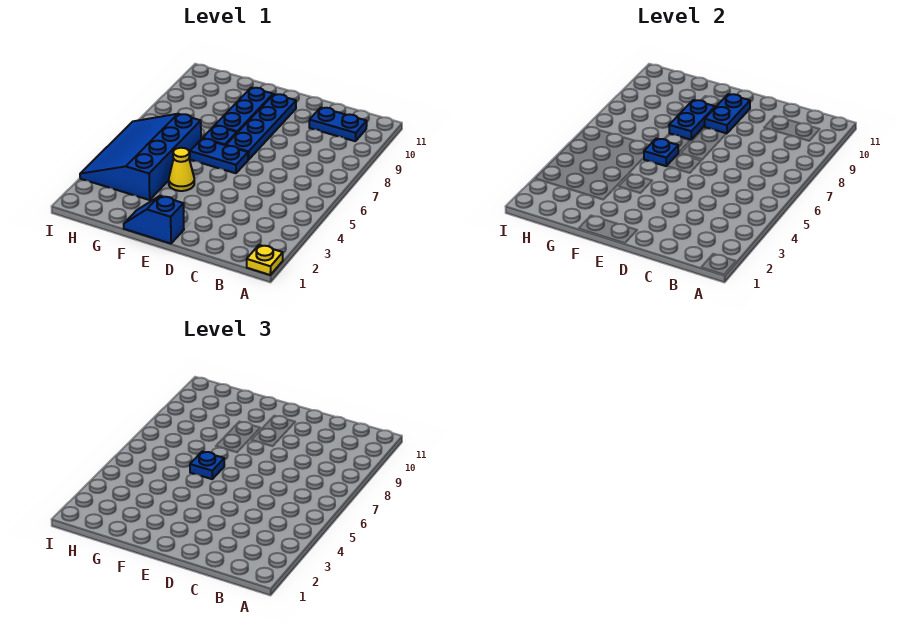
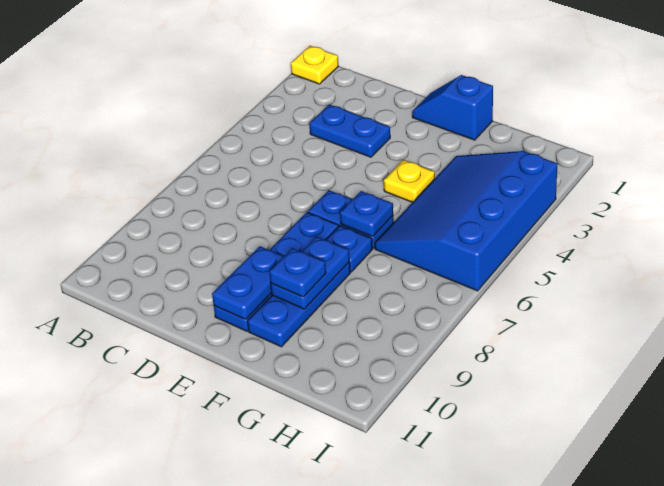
blue plate B10:C10 level 1 -> blue plate C3:D3 level 1
blue slope E1:F1 level 1 top E -> blue slope E1:F1 level 1 top F
yellow cone F4 level 1 -> yellow plate F4 level 1
blue plate F6 level 3 -> blue plate F9 level 3
blue slope G3:I6 level 1 top G -> blue slope G3:I6 level 1 top I

